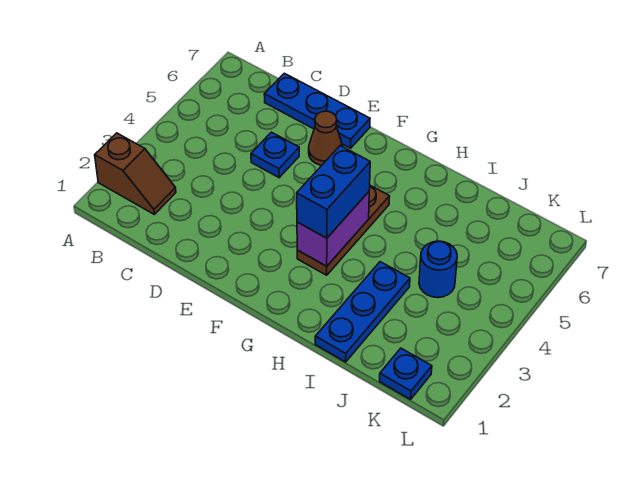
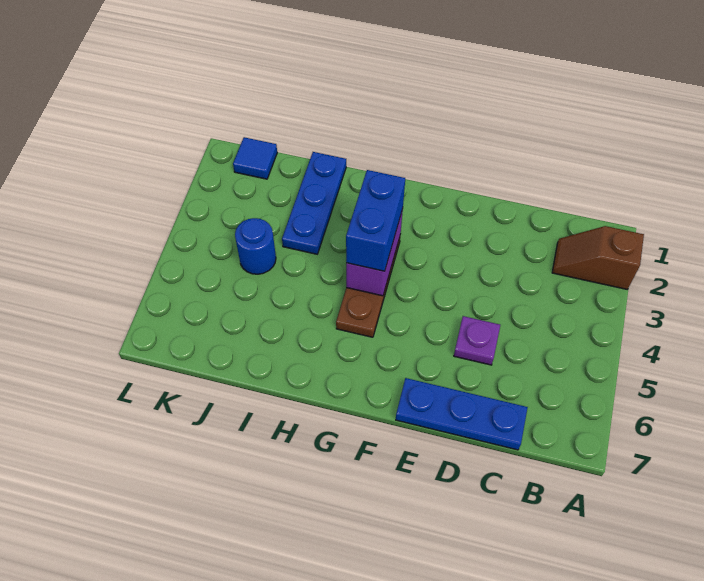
blue plate D5 level 1 -> purple plate D5 level 1
brown cone E6 level 1 -> none
blue plate K1 level 1 -> blue tile K1 level 1

